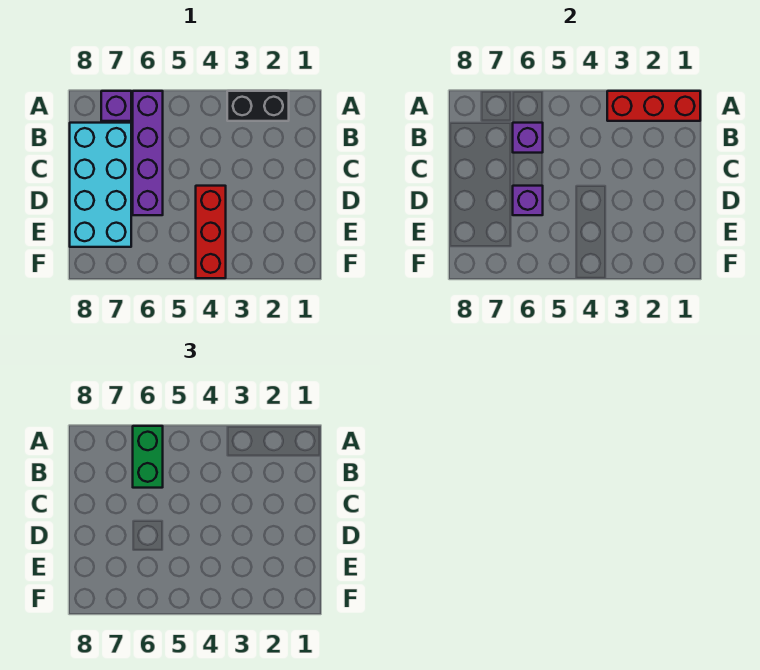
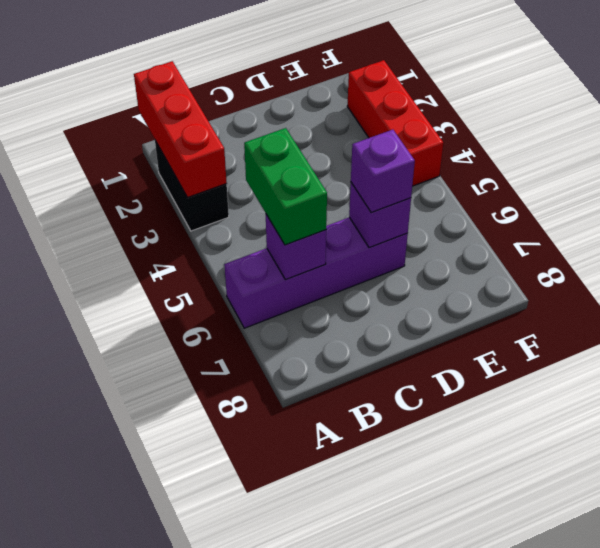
green brick A6:B6 level 3 -> green brick B5:B6 level 3
purple brick A7 level 1 -> purple brick D6 level 3
cyan brick B7:E8 level 1 -> none
red brick D4:F4 level 1 -> red brick F2:F4 level 1

